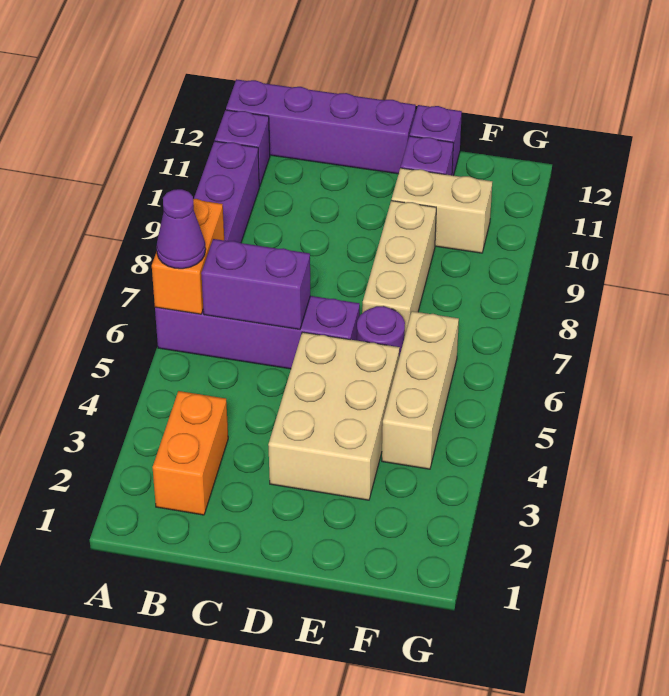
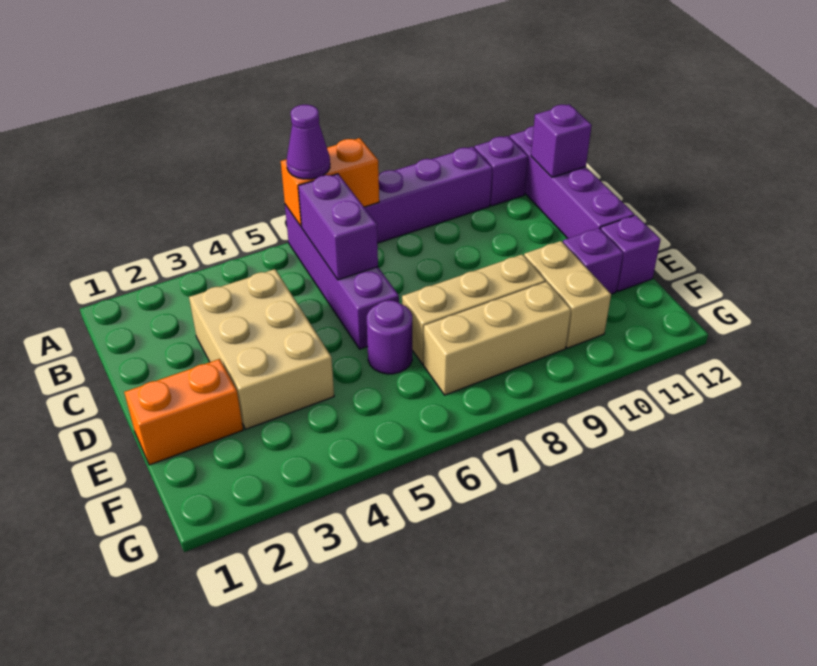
orange brick B2:B3 level 1 -> orange brick E1:E2 level 1
none -> purple brick B12 level 2
tan brick D3:E5 level 1 -> tan brick C3:E4 level 1
tan brick F4:F6 level 1 -> tan brick F7:F9 level 1

